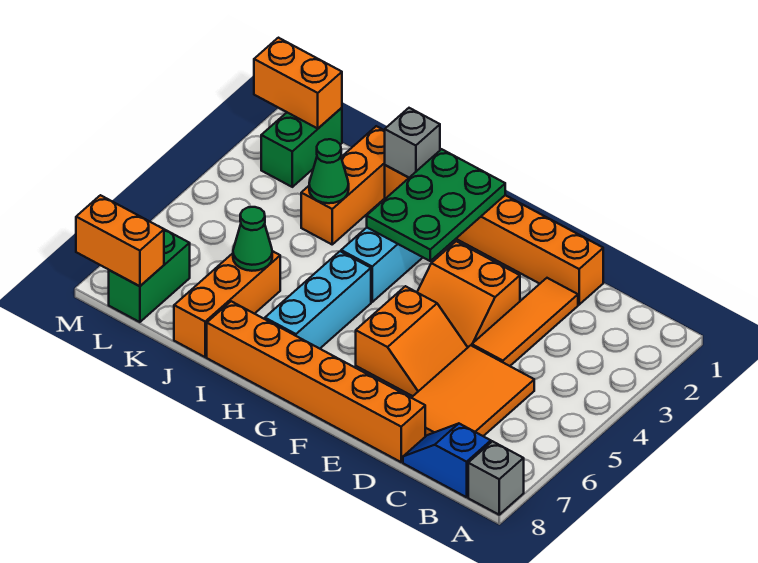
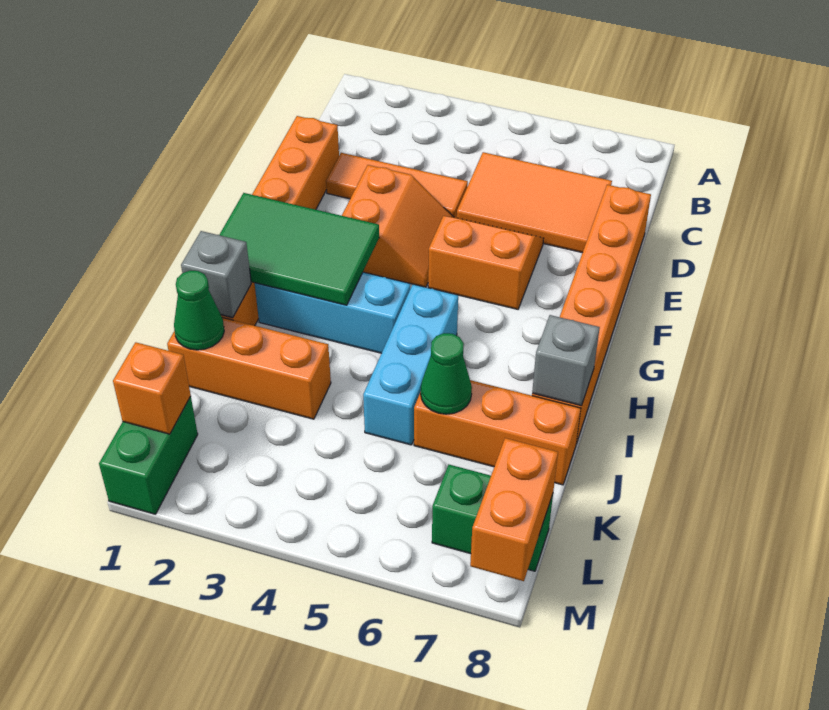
grey brick A8 level 1 -> grey brick I8 level 2
blue slope B8:C8 level 1 top B -> none
green plate G1:H3 level 2 -> green tile G1:H3 level 2
cyan brick H5:H7 level 1 -> cyan brick H5:J5 level 1
green cone J3 level 2 -> green cone J1 level 2
green brick L1:L2 level 1 -> green brick L1:M1 level 1
orange brick L1:M1 level 2 -> orange brick L1 level 2

